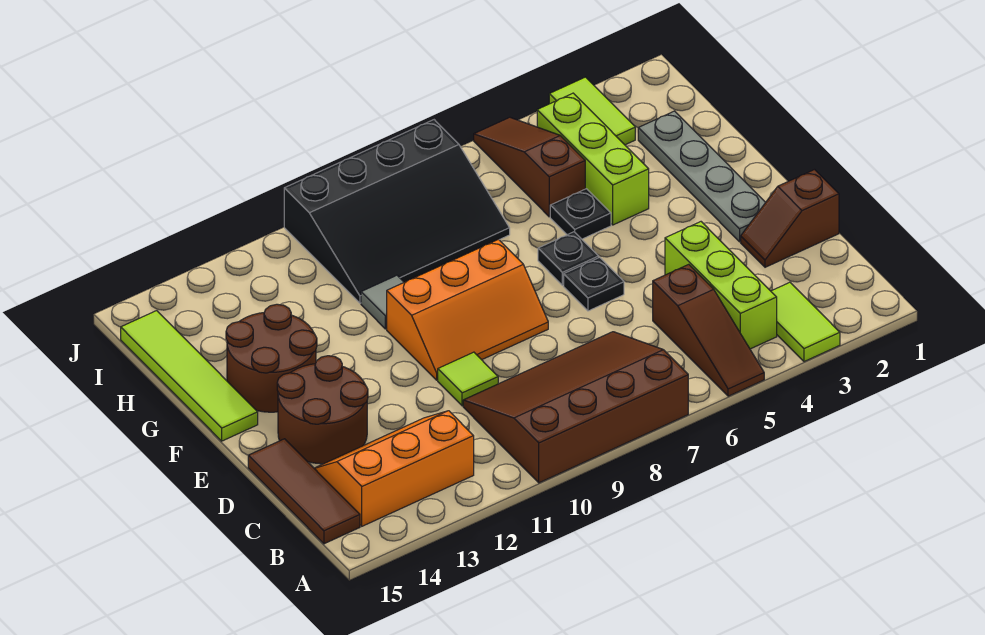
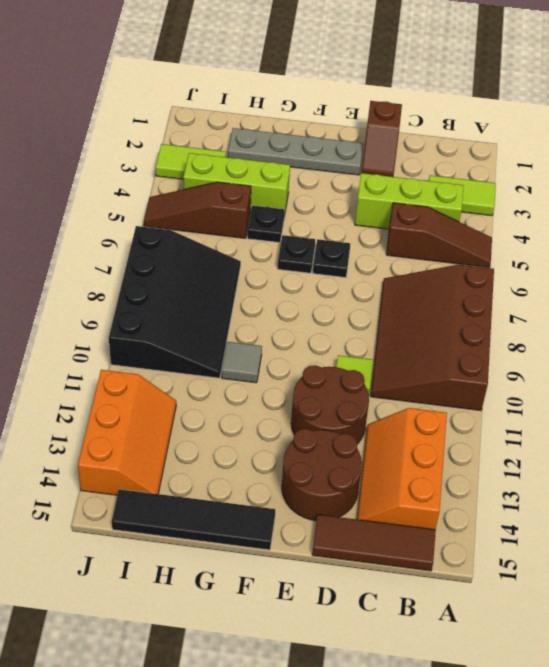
orange slope E8:F10 level 1 top F -> orange slope I12:J14 level 1 top J
brown round brick F13:G14 level 1 -> brown round brick D11:E12 level 1
lime tile F15:I15 level 1 -> black tile F15:I15 level 1

